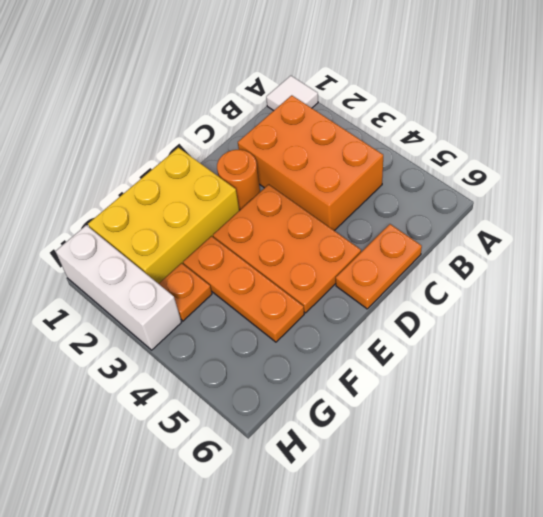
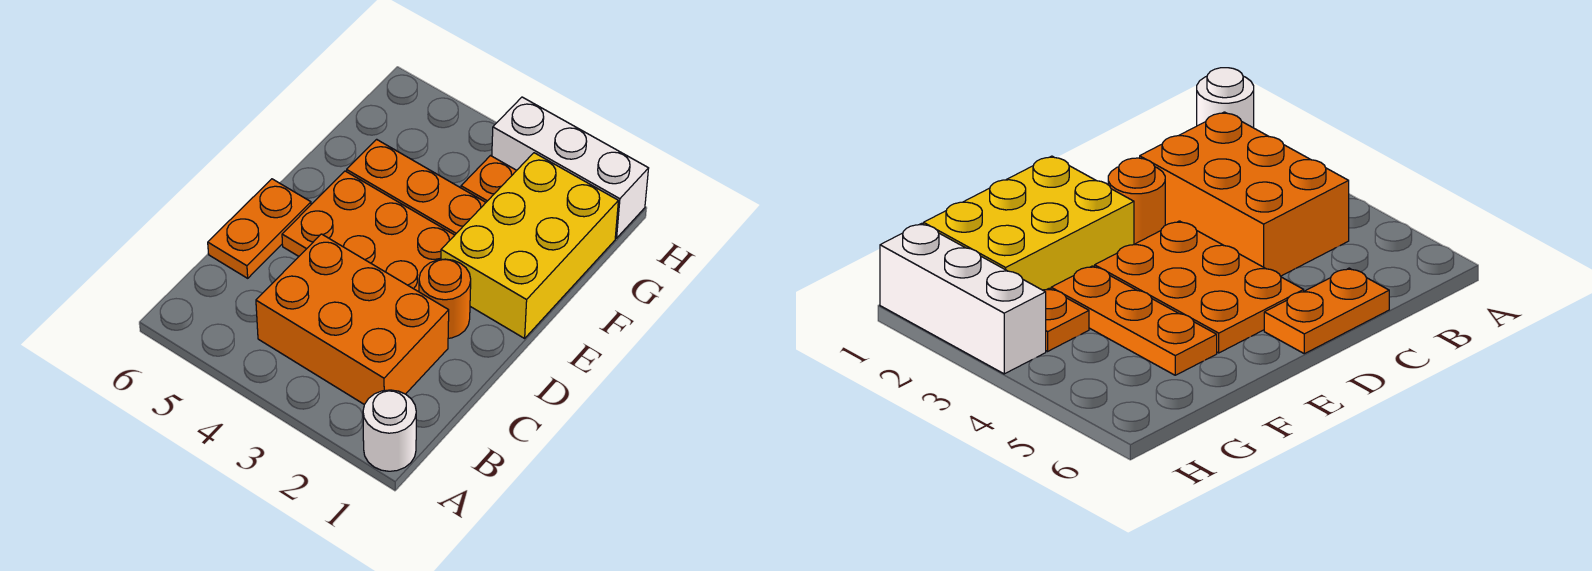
white tile A1 level 1 -> white round brick A1 level 1

